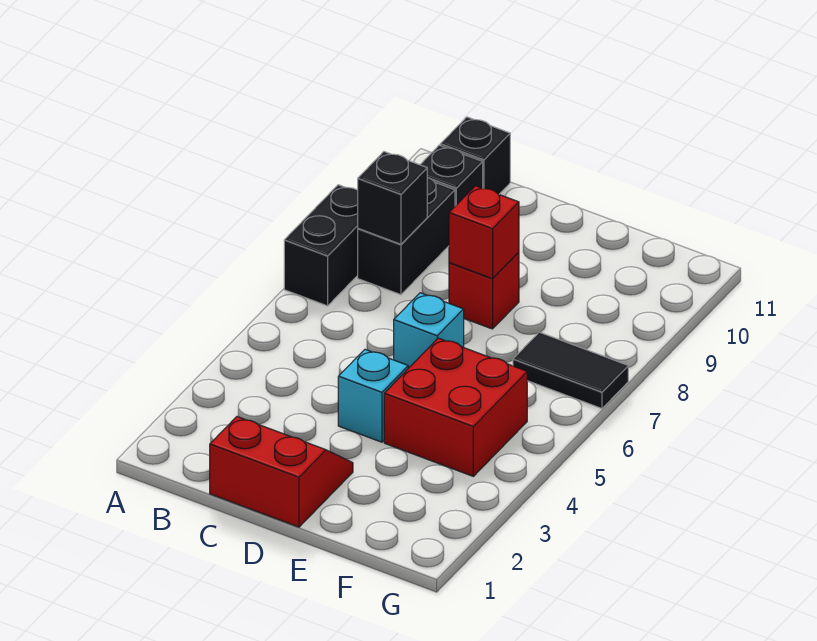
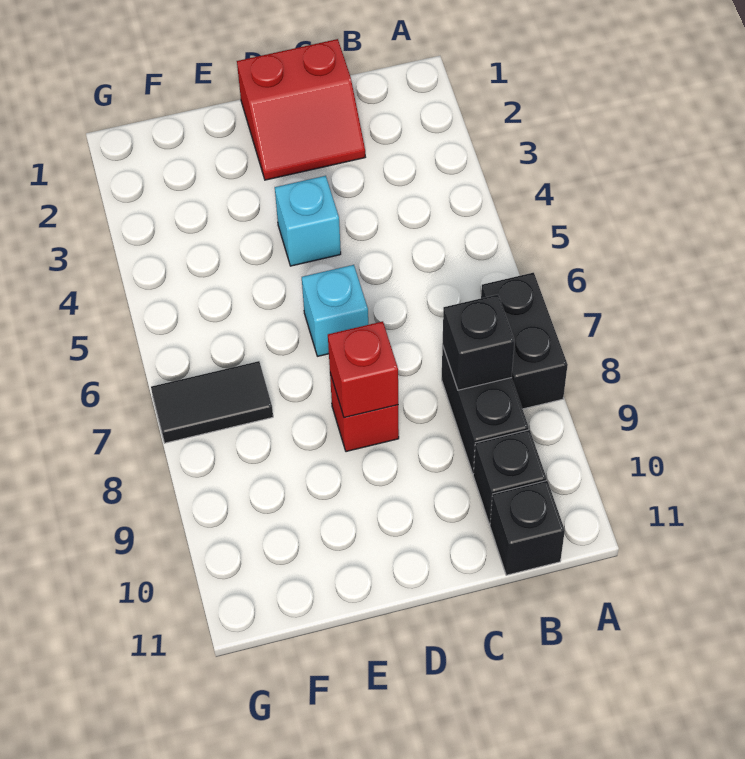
red brick E4:F5 level 1 -> none

